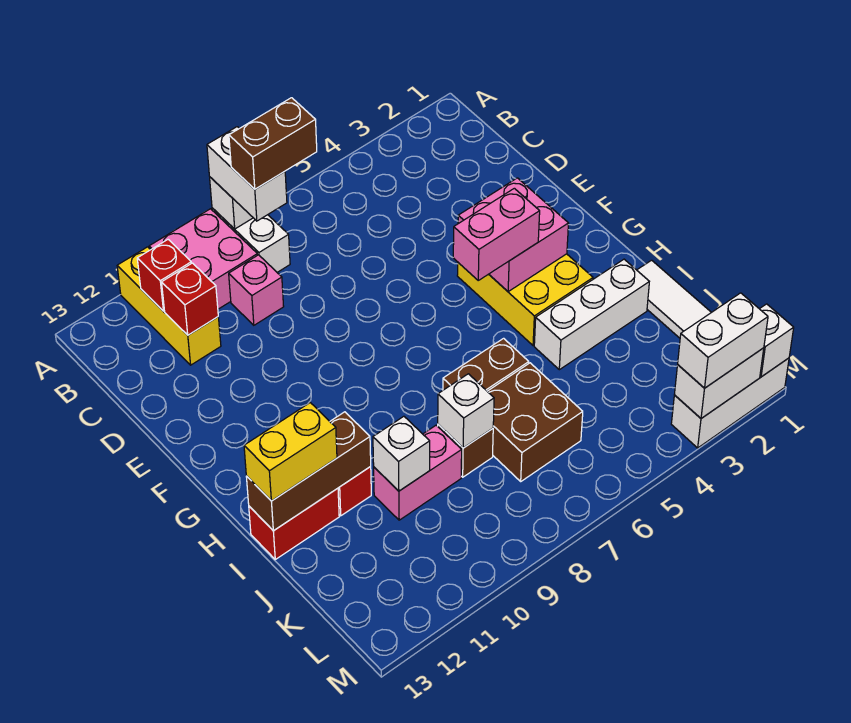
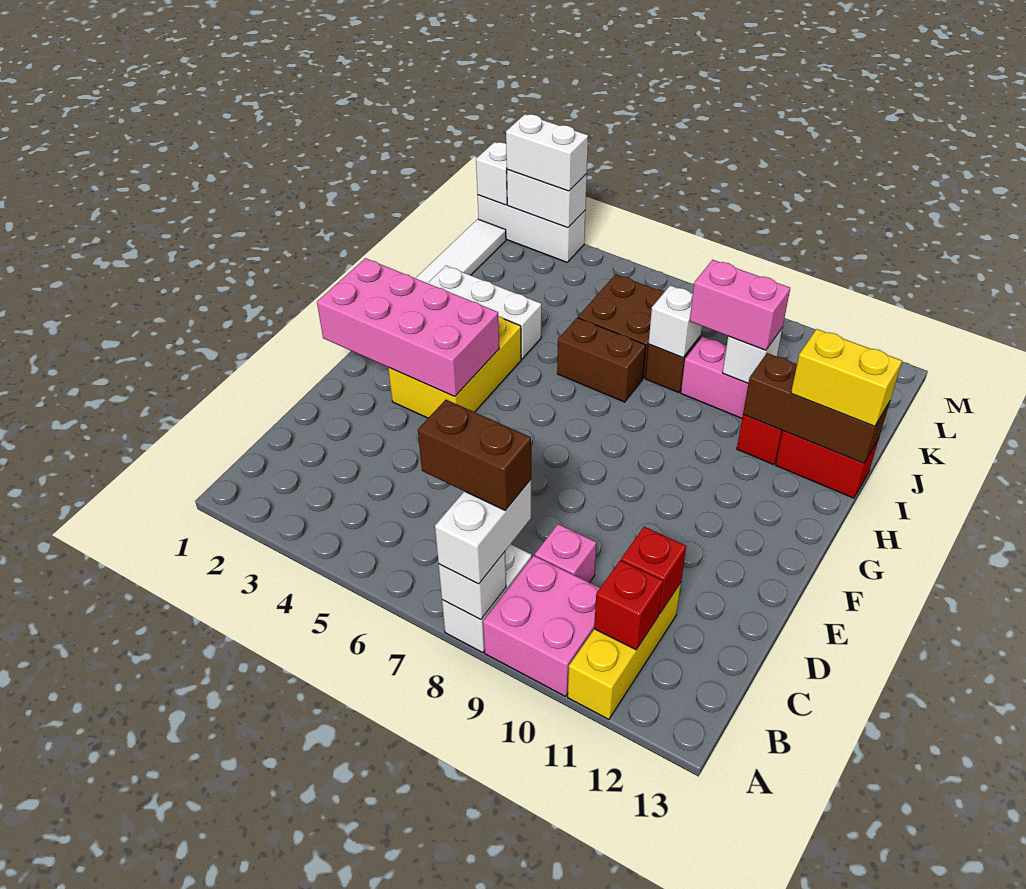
pink brick F3:G4 level 2 -> pink brick F1:G4 level 2
pink brick G4:G5 level 3 -> pink brick J9:J10 level 3

